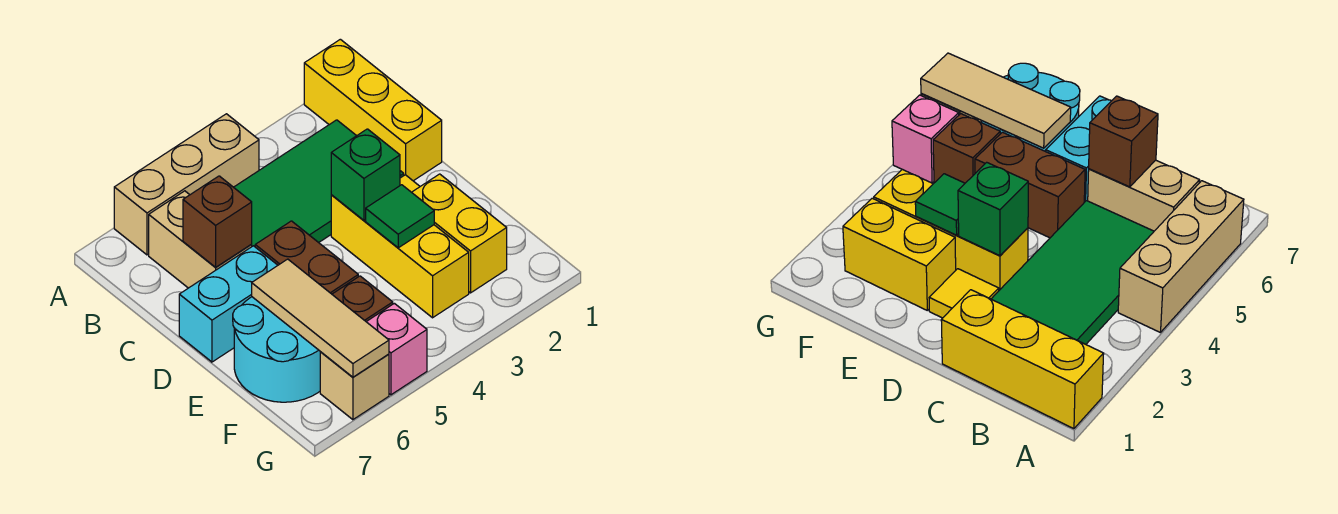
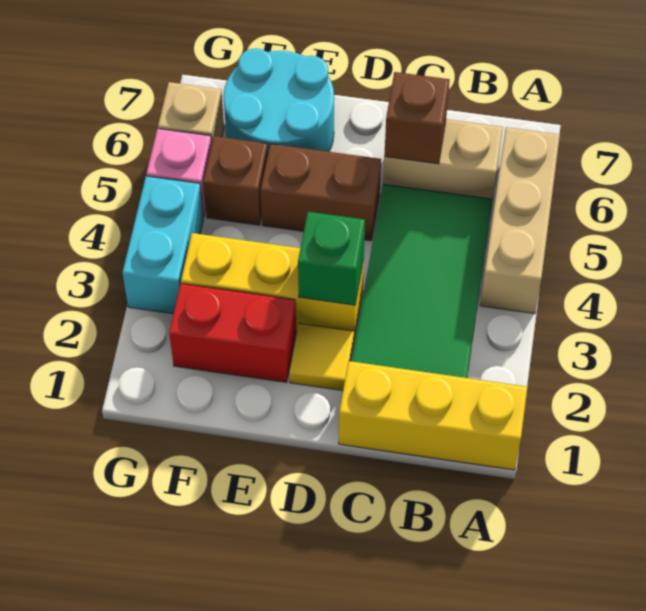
cyan brick D6:D7 level 1 -> cyan brick G3:G4 level 1
yellow brick E2:F2 level 1 -> red brick E2:F2 level 1
green tile E3 level 2 -> none
tan tile E6:G6 level 2 -> none

